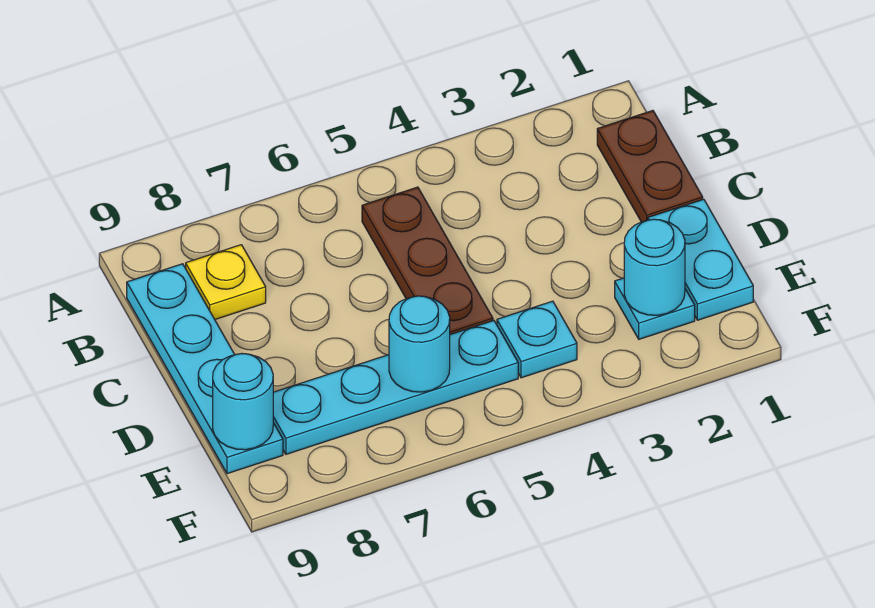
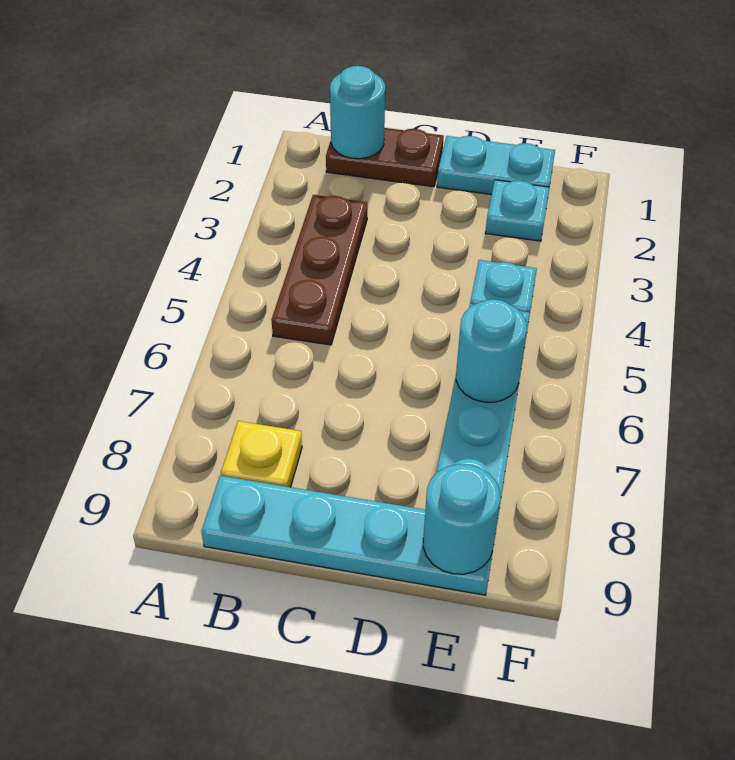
brown plate B5:D5 level 1 -> brown plate B3:B5 level 1
cyan round brick E2 level 2 -> cyan round brick B1 level 2

